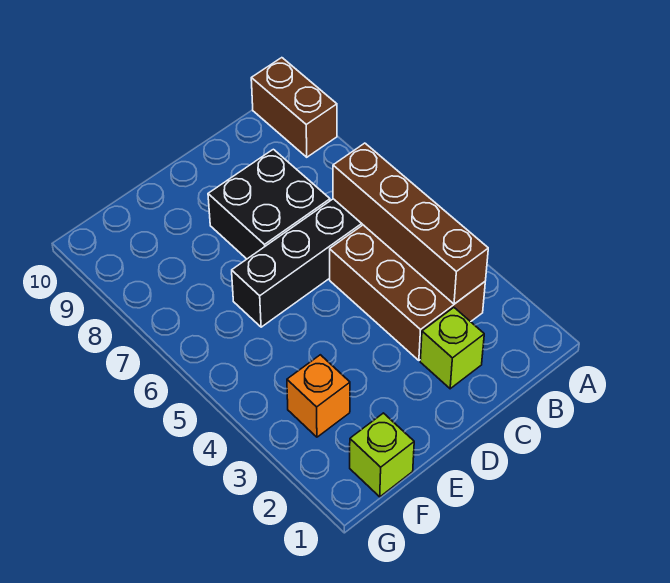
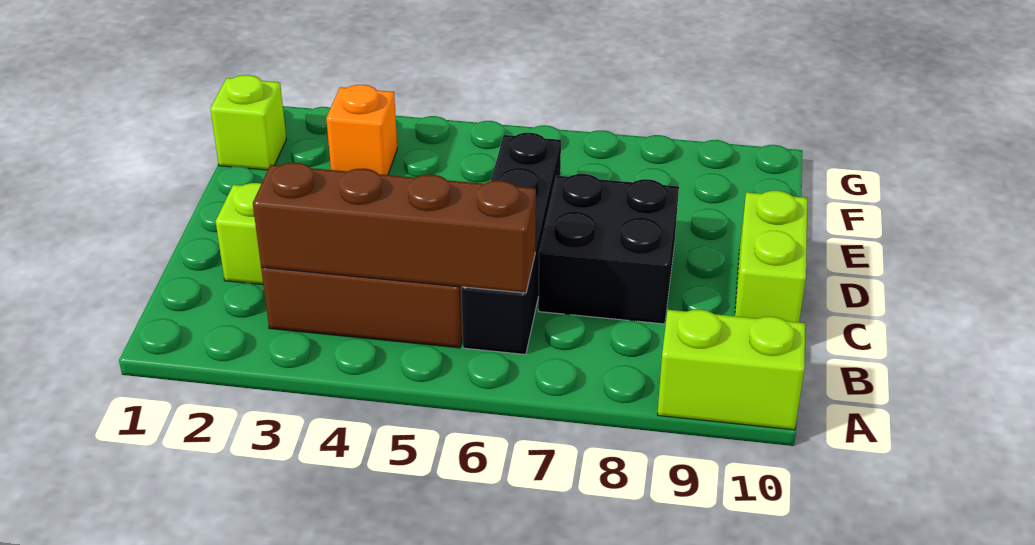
brown brick A9:A10 level 1 -> lime brick A9:A10 level 1
none -> lime brick C10:D10 level 1

